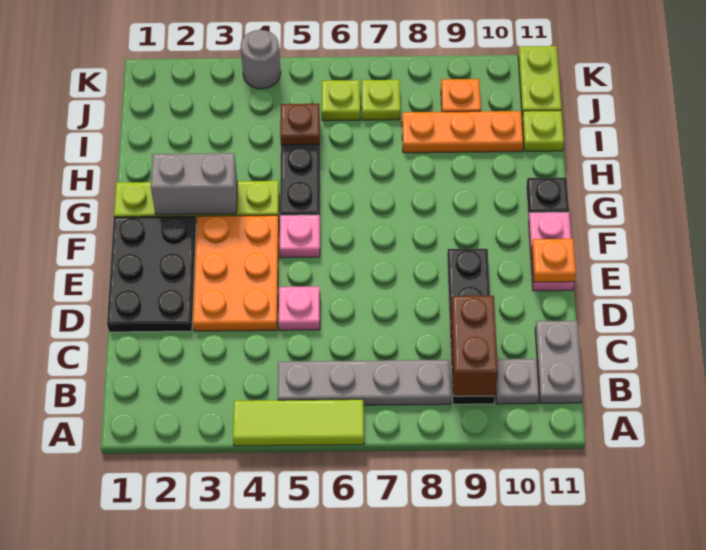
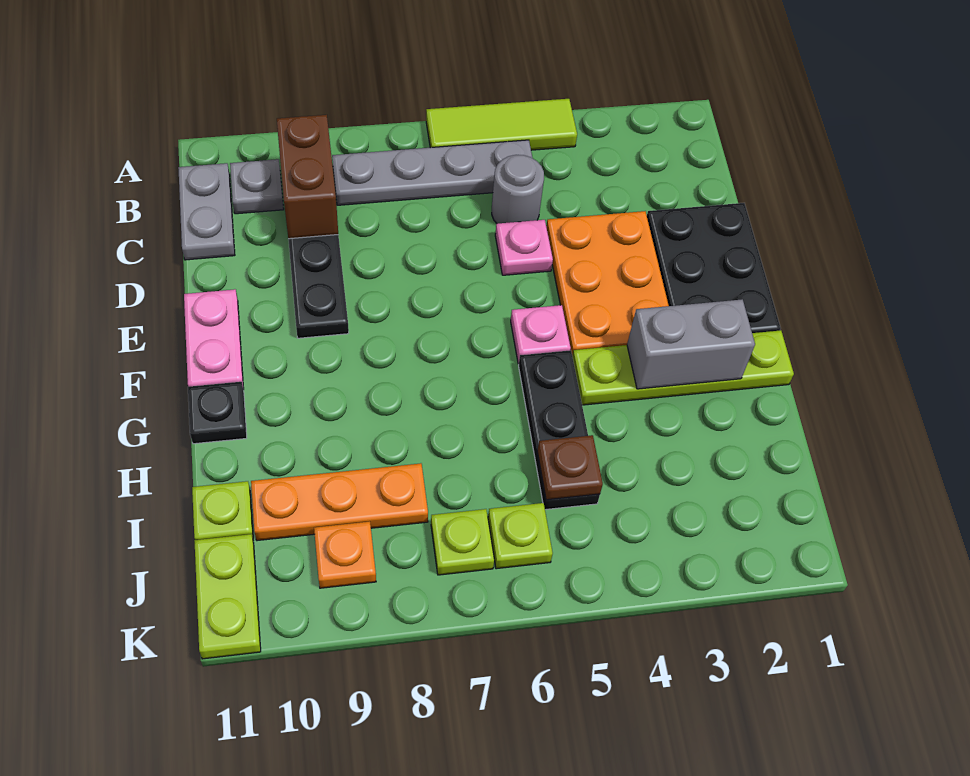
orange plate E11 level 2 -> none
grey round brick K4 level 1 -> grey round brick C5 level 1

